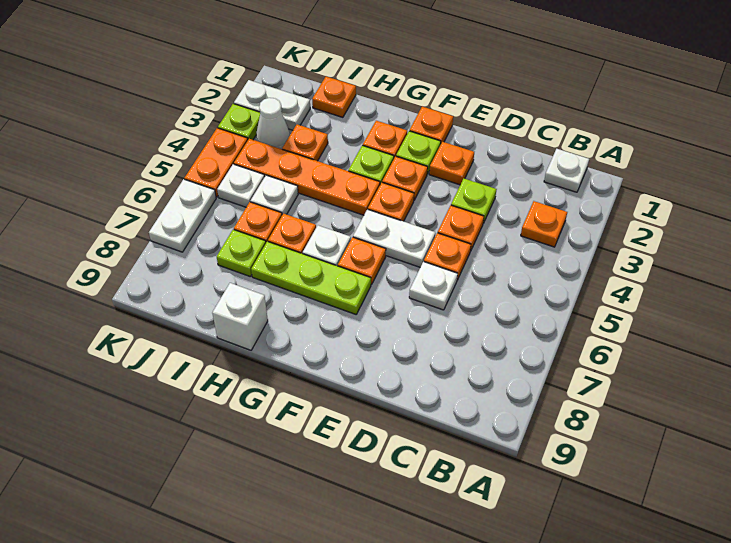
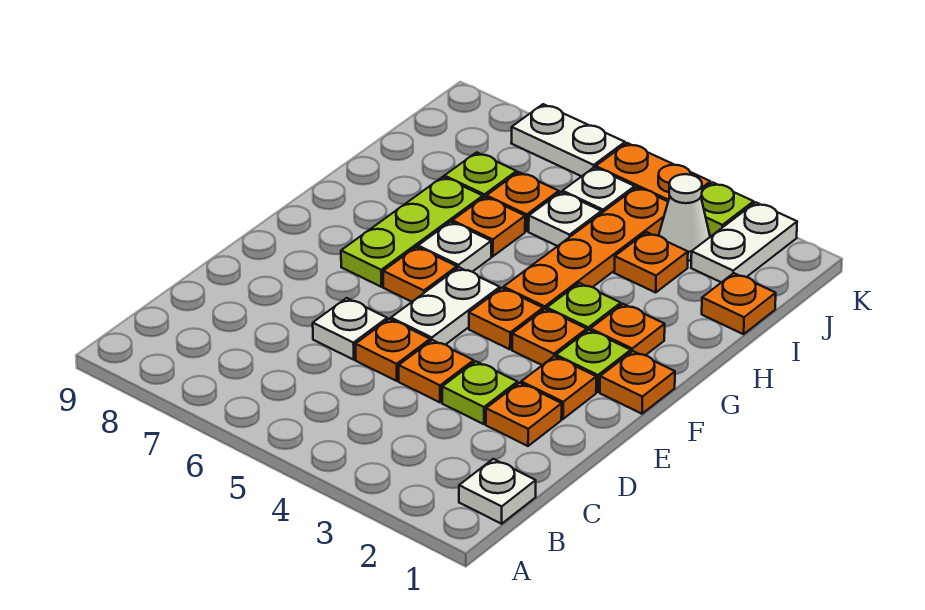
orange plate B3 level 1 -> orange plate D2 level 1
white brick H9 level 1 -> none

